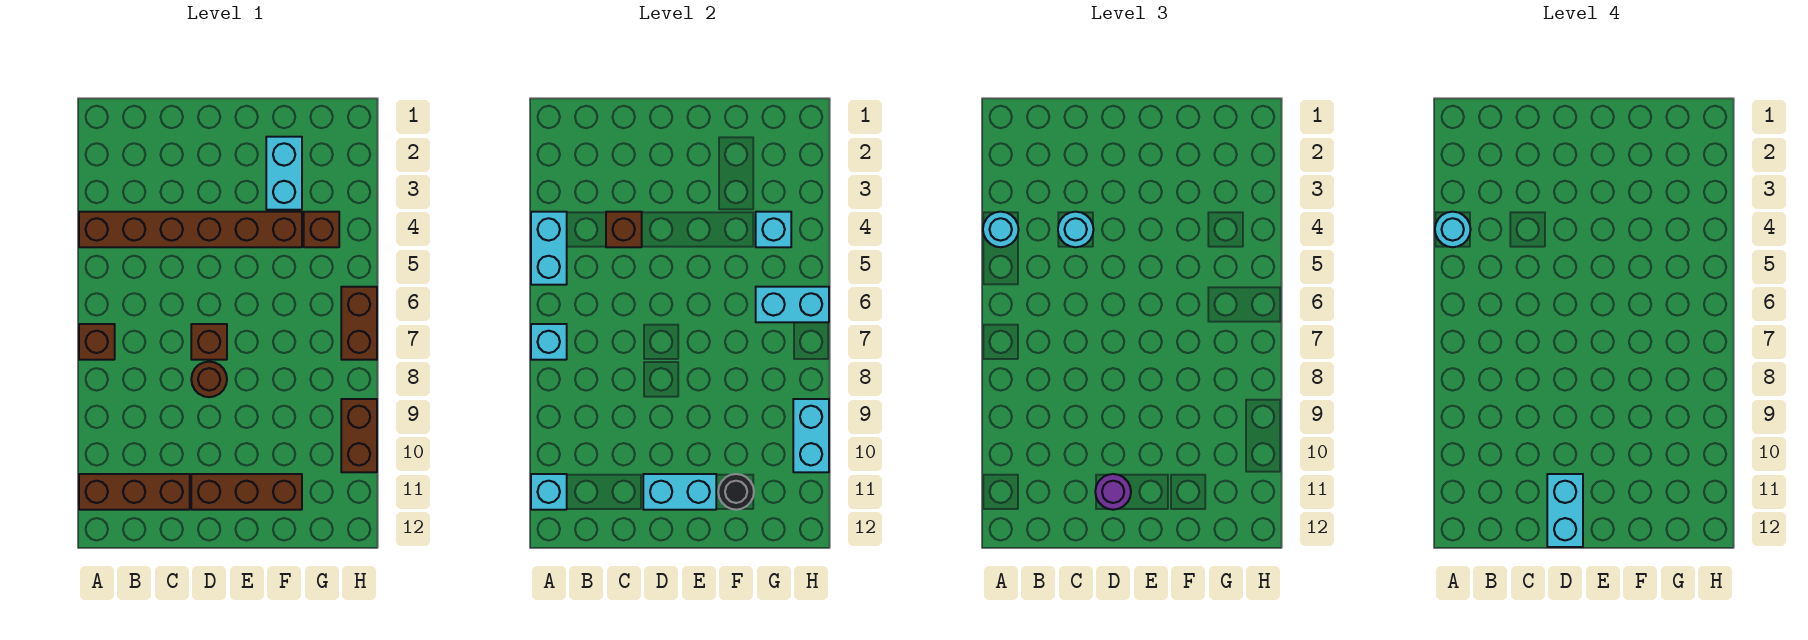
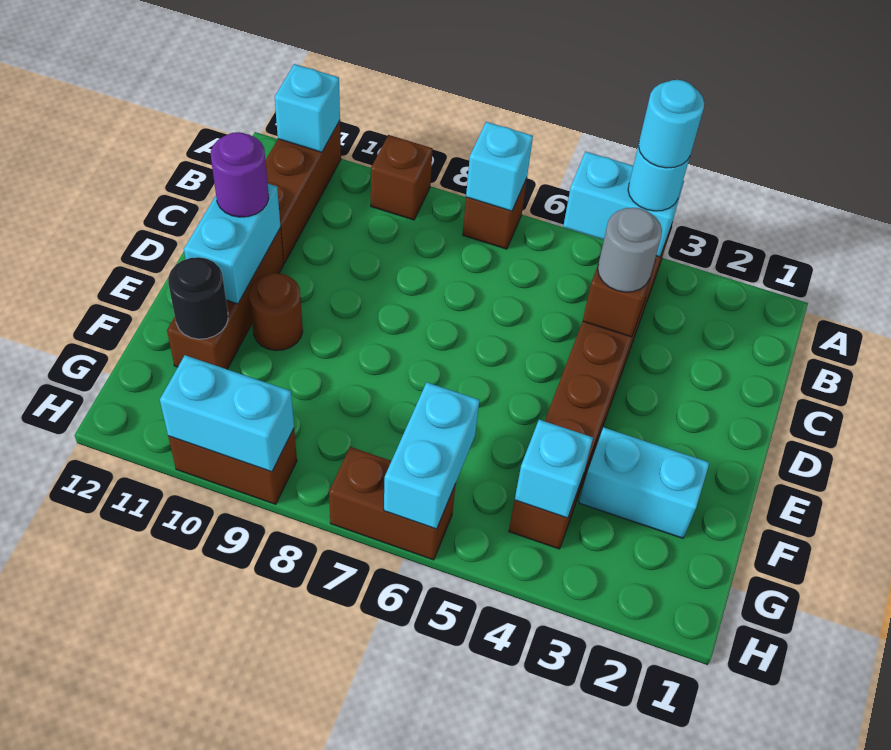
cyan round brick C4 level 3 -> grey round brick C4 level 3
brown brick D7 level 1 -> brown brick A9 level 1
brown round brick D8 level 1 -> brown round brick E10 level 1
cyan brick D11:D12 level 4 -> none

